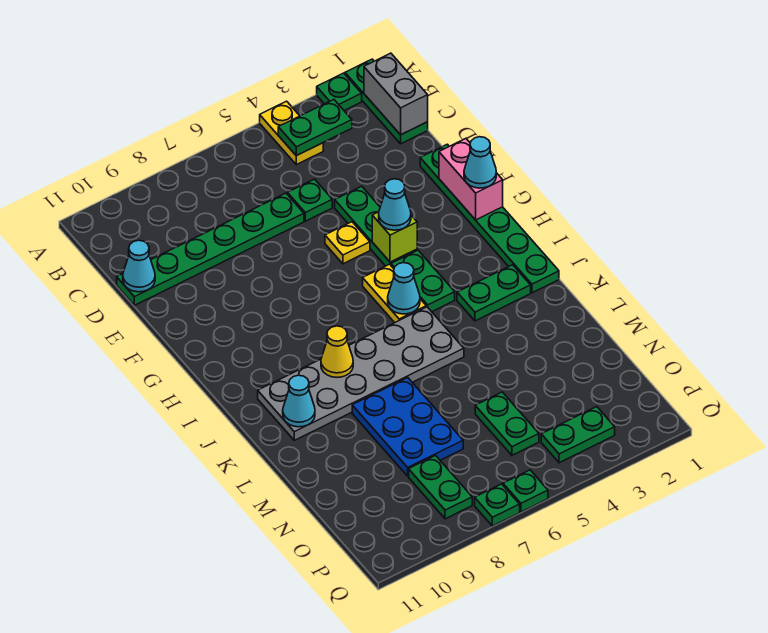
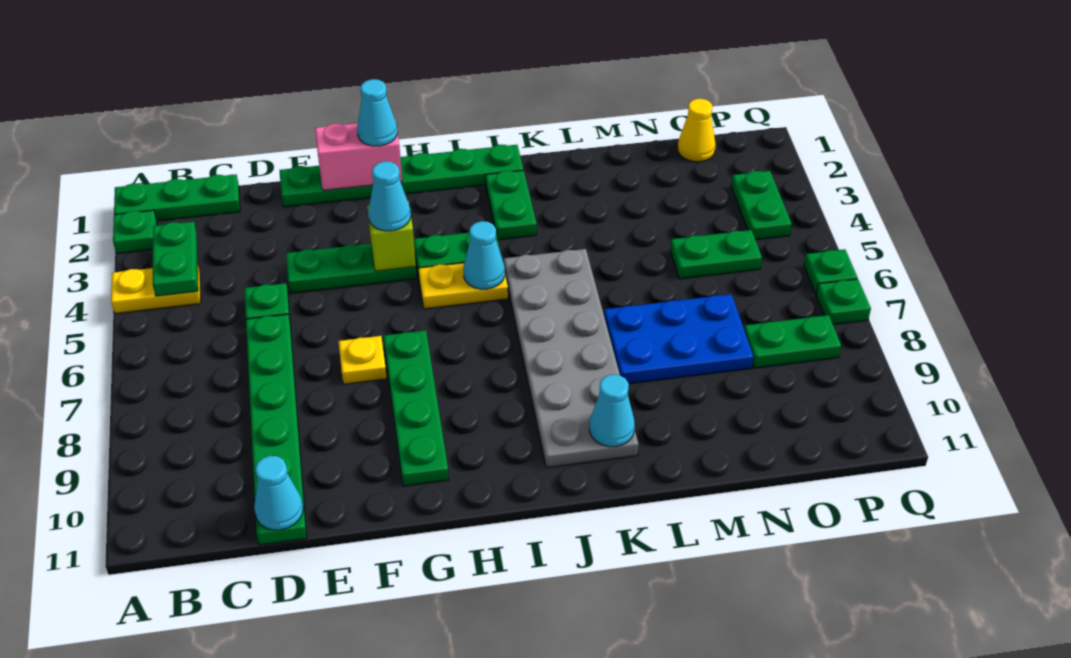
grey brick B1:C1 level 2 -> none
yellow plate F5 level 1 -> yellow plate F7 level 1
none -> green plate G7:G10 level 1
yellow cone J8 level 2 -> yellow cone O1 level 1

